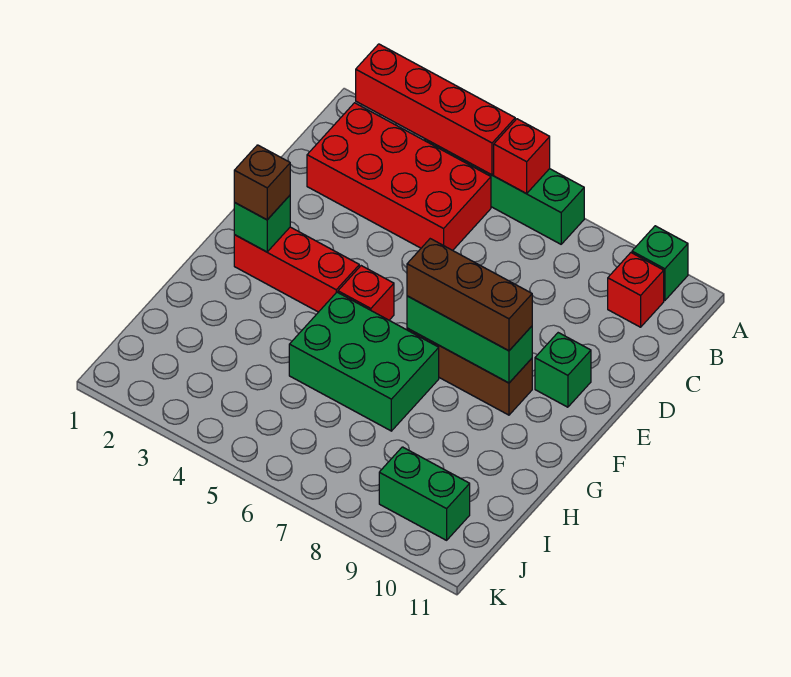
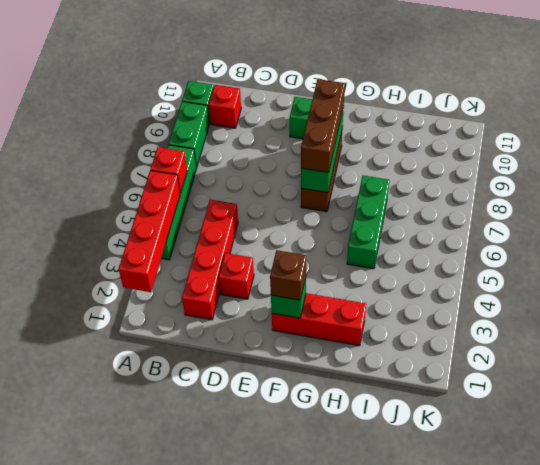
red brick B2:C5 level 1 -> red brick C2:C5 level 1
red brick F2:F4 level 1 -> red brick F2:H2 level 1
red brick F5 level 1 -> red brick D3 level 1
green brick G5:H7 level 1 -> green brick H5:H7 level 1
green brick J9:J10 level 1 -> green brick A8:A9 level 1

